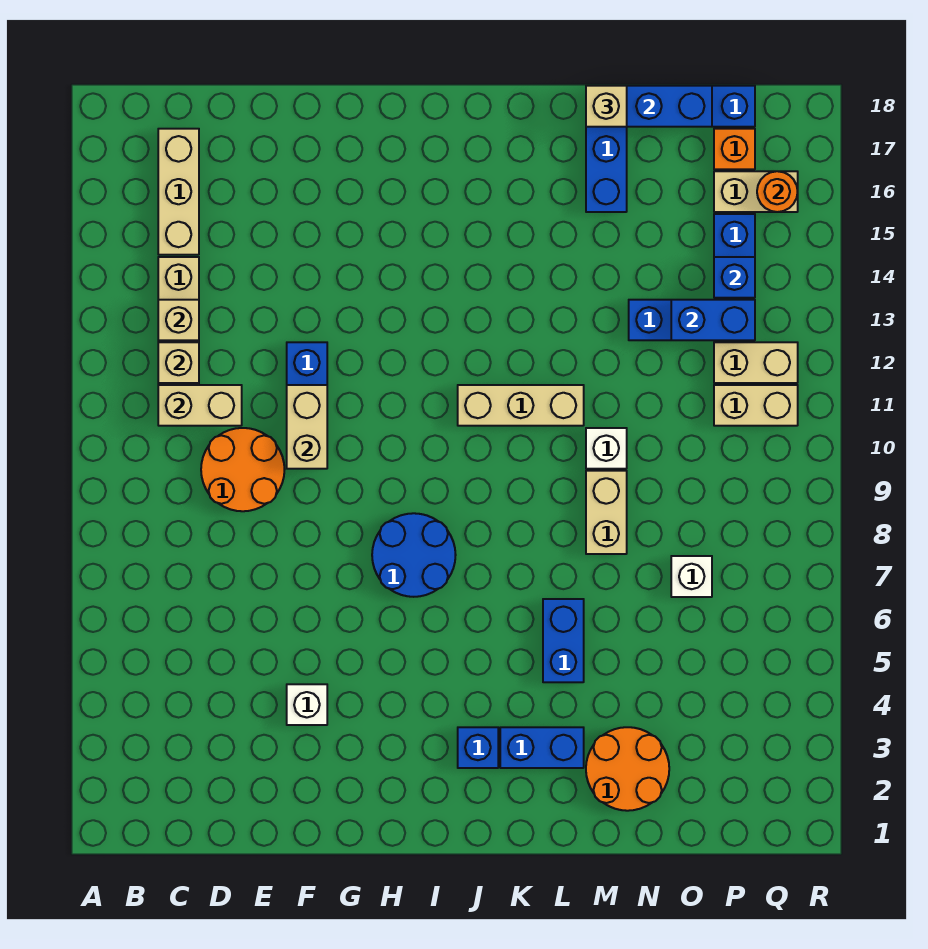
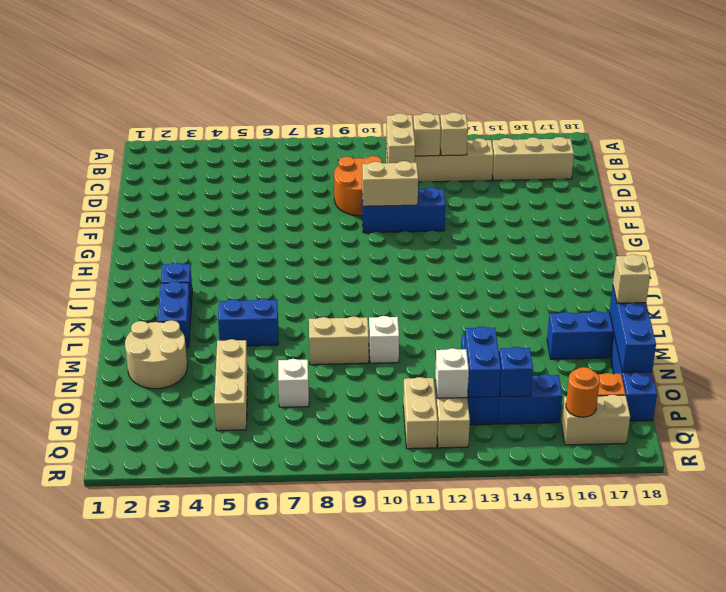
white brick F4 level 1 -> white brick P12 level 2
blue round brick H7:I8 level 1 -> none
tan brick J11:L11 level 1 -> tan brick N5:P5 level 1
orange round brick M2:N3 level 1 -> tan round brick M2:N3 level 1
tan brick P16:Q16 level 1 -> tan brick Q16:Q17 level 1

